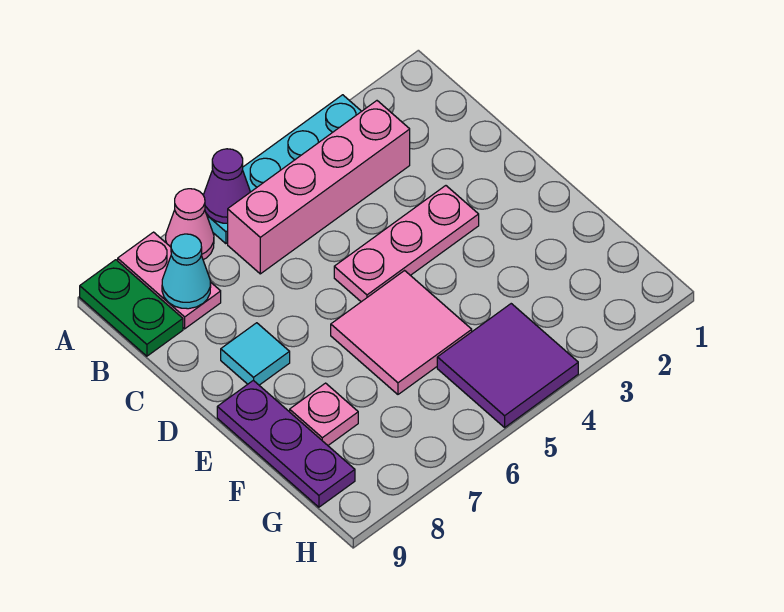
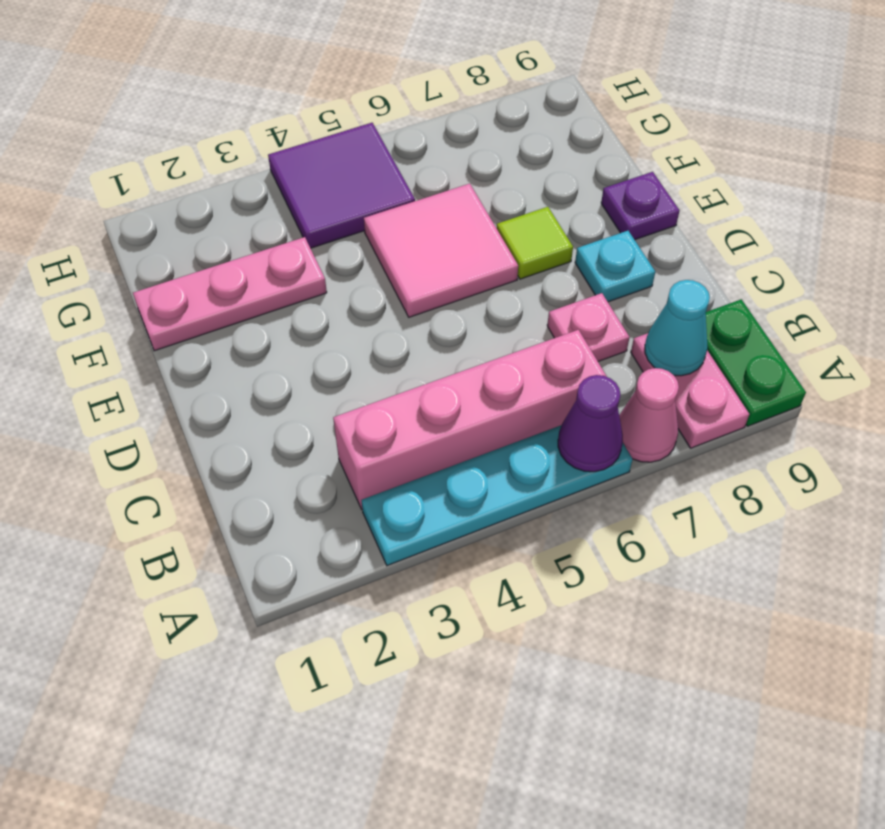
pink plate D3:D5 level 1 -> pink plate F1:F3 level 1
cyan tile D8 level 1 -> cyan plate D8 level 1
none -> lime tile E7 level 1
purple plate E9:G9 level 1 -> purple plate E9 level 1
pink plate F8 level 1 -> pink plate C7 level 1

